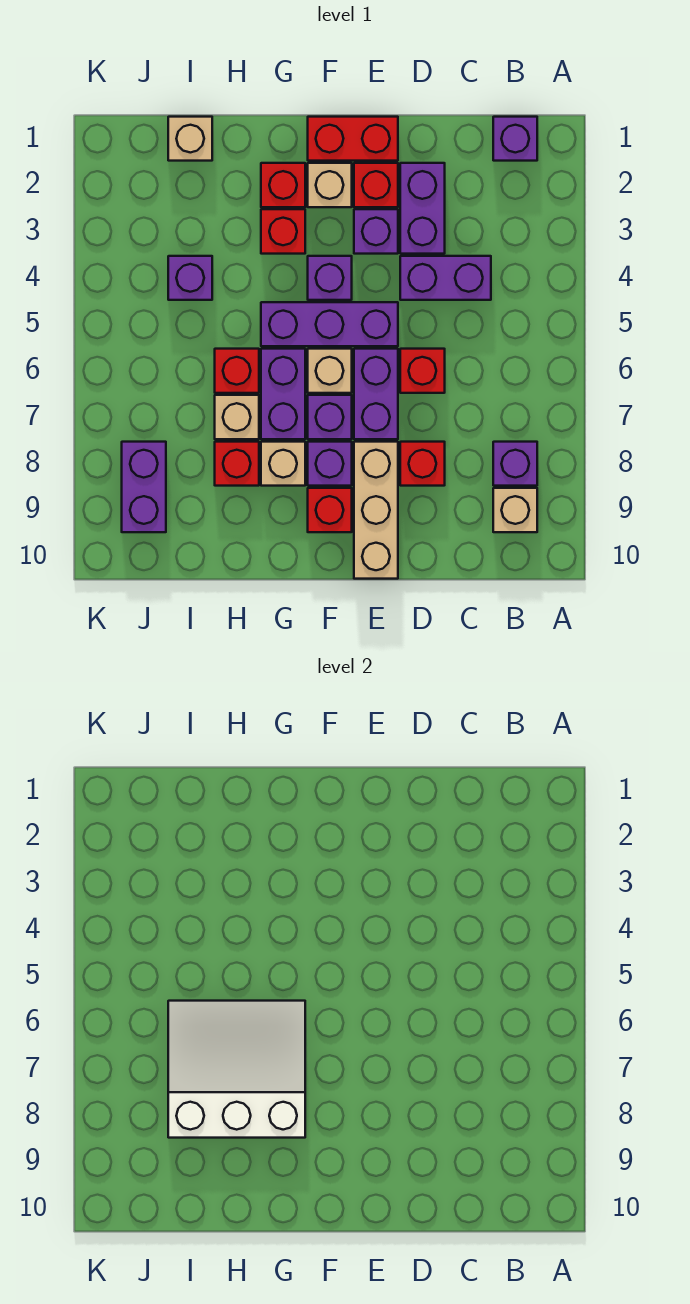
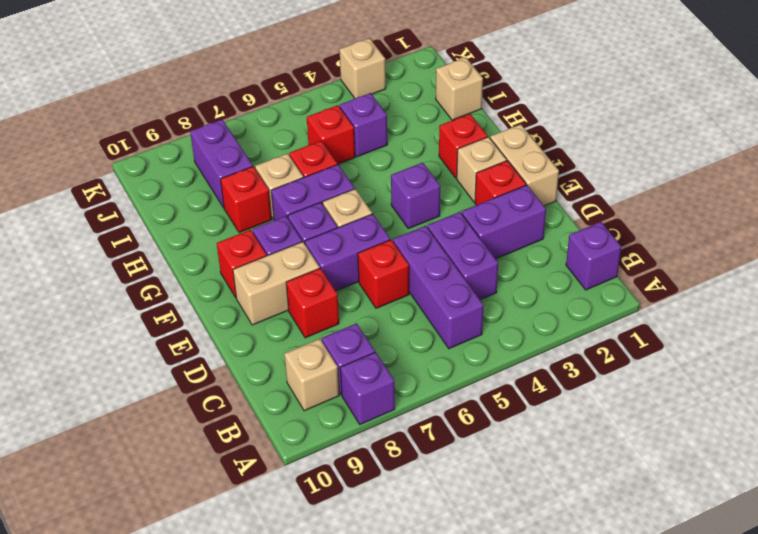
red brick E1:F1 level 1 -> tan brick E1:F1 level 1
purple brick E3 level 1 -> purple brick A8 level 1
purple brick E5:G5 level 1 -> purple brick B5:D5 level 1
tan brick E8:E10 level 1 -> tan brick E8:E9 level 1
red brick G3 level 1 -> red brick I5 level 1
white slope G6:I8 level 2 top 8 -> none
tan brick G8 level 1 -> tan brick K3 level 1
purple brick J8:J9 level 1 -> purple brick I8:J8 level 1

